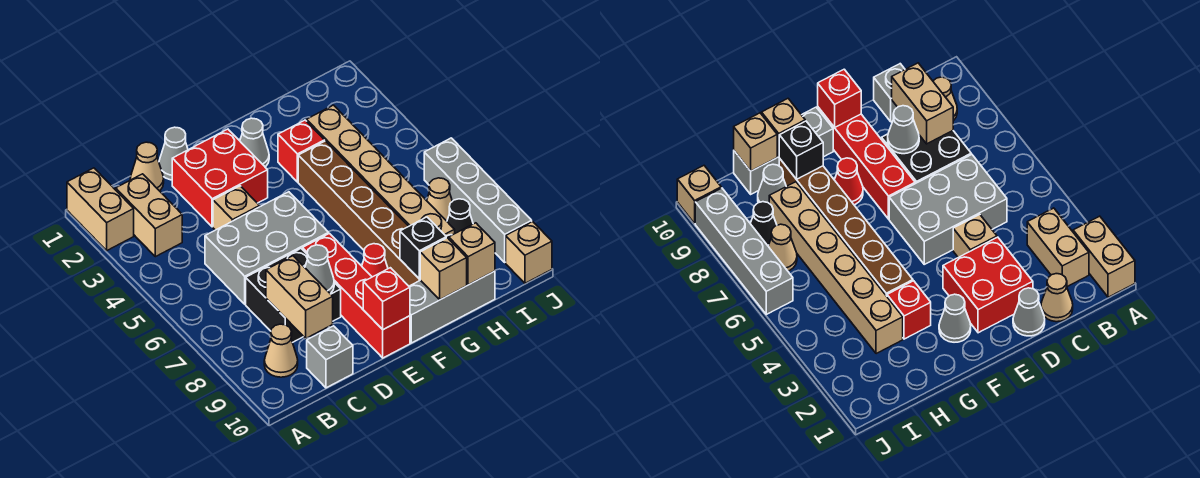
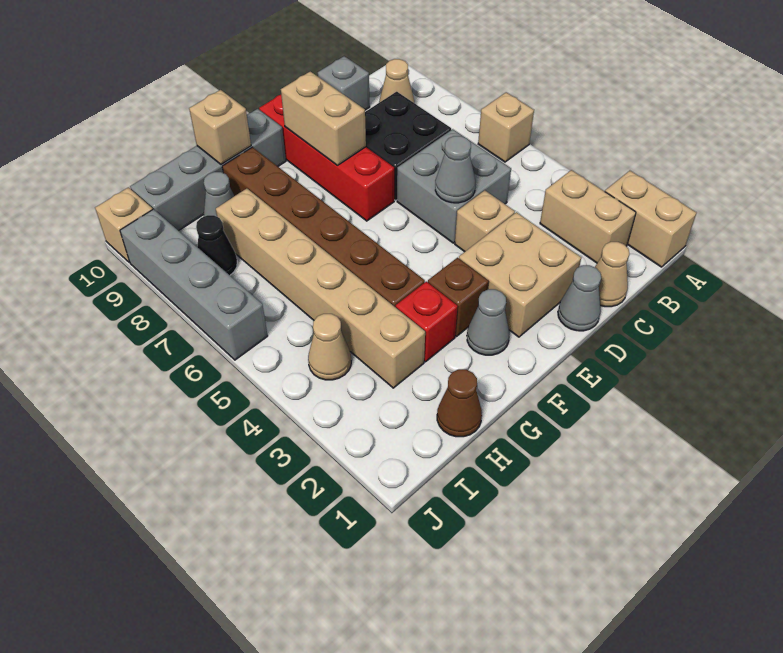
grey brick C5:E6 level 1 -> grey brick C5:D6 level 1
tan brick C8:C9 level 2 -> tan brick E8:E9 level 2
red brick D2:E3 level 1 -> tan brick D2:E3 level 1
grey cone D8 level 2 -> grey cone D5 level 2
red brick E10 level 2 -> none
none -> brown brick F3 level 1
red cone F8 level 1 -> none
grey brick F10:H10 level 1 -> grey brick F10:I10 level 1
black brick G9 level 2 -> none
none -> brown cone H1 level 1
tan brick H10 level 2 -> tan brick A6 level 1
tan cone I7 level 1 -> tan cone I4 level 1

